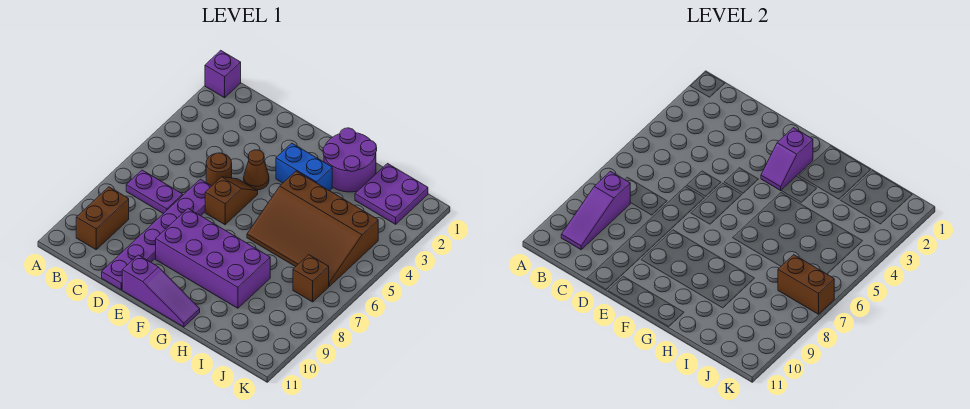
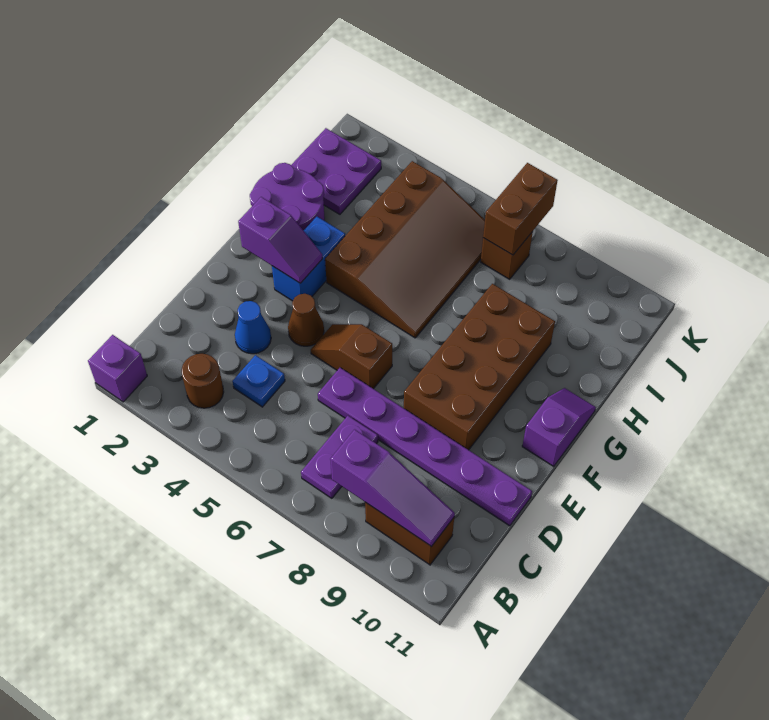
none -> blue plate C4 level 1
none -> blue cone D3 level 1
brown round brick D5 level 1 -> brown round brick B3 level 1
purple brick E8:H9 level 1 -> brown brick E8:H9 level 1
purple slope E11:G11 level 1 top E -> purple slope F11:G11 level 1 top F

